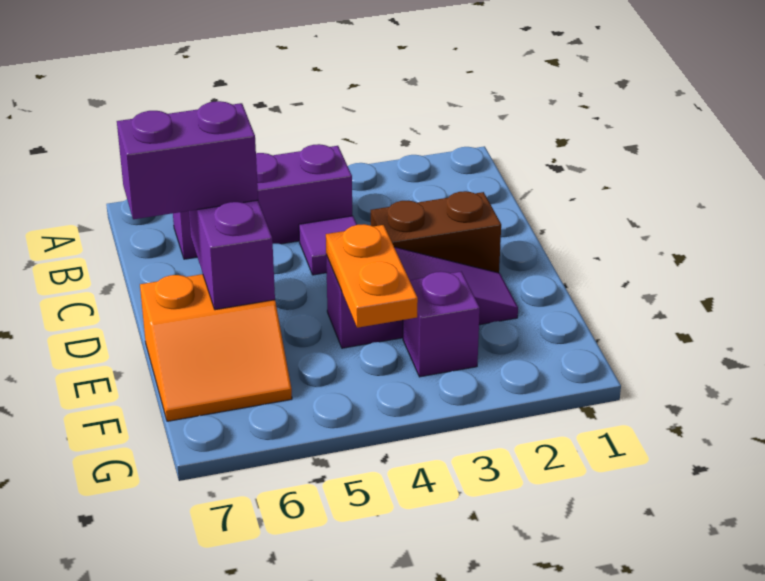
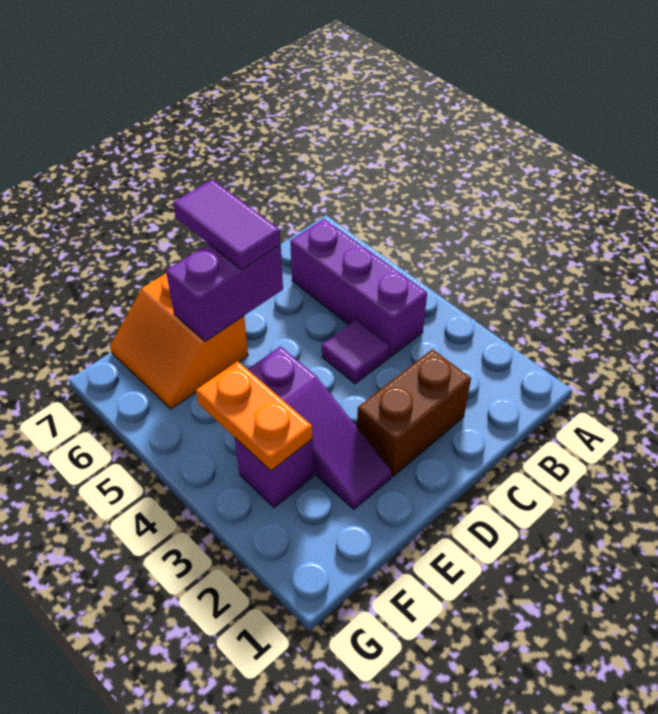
brown brick D2:D3 level 1 -> brown brick C2:D2 level 1
purple brick D6:D7 level 3 -> purple tile D6:D7 level 3
orange plate E4:F4 level 2 -> orange plate F3:F4 level 2

